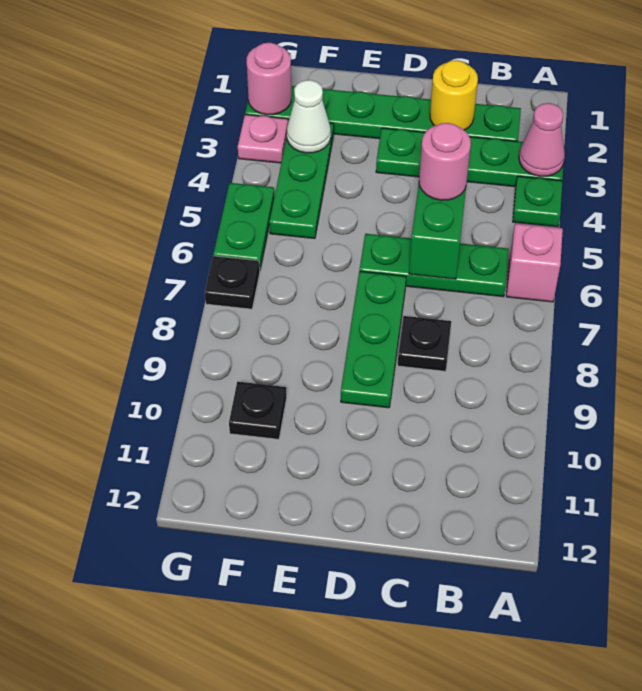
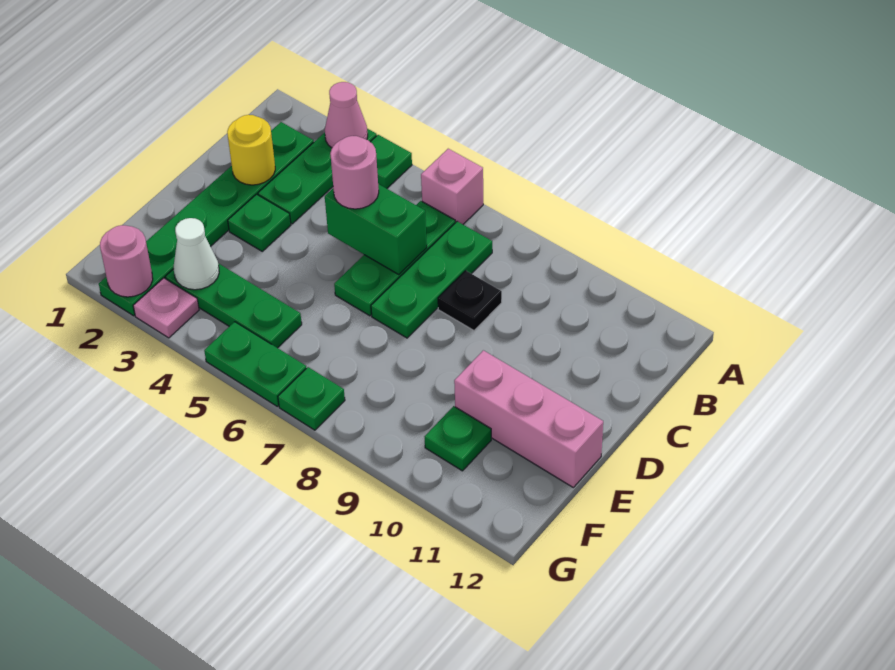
green plate D7:D9 level 1 -> green plate B7:D7 level 1
none -> pink brick E10:E12 level 1
black plate F10 level 1 -> green plate F10 level 1
black plate G7 level 1 -> green plate G7 level 1

